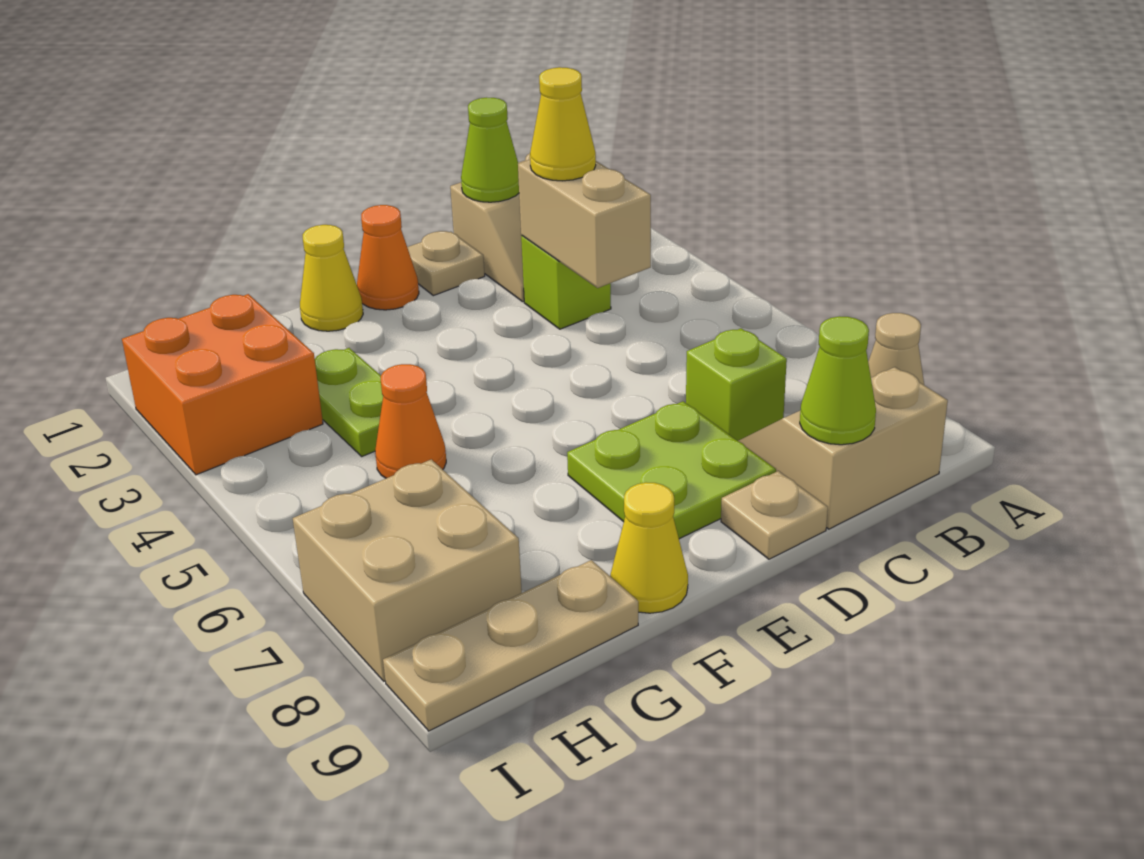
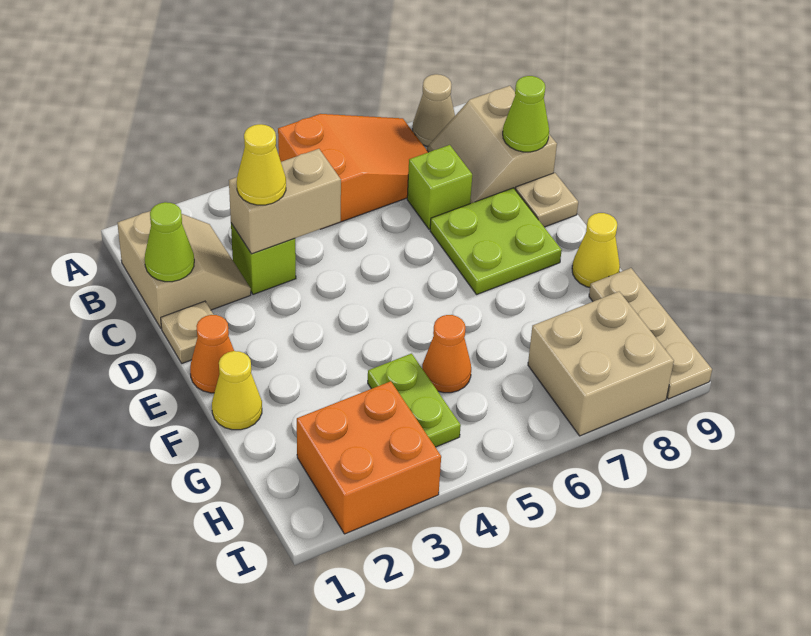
none -> orange slope A5:B7 level 1 top 5
lime plate G3:G4 level 1 -> lime plate G4:H4 level 1

